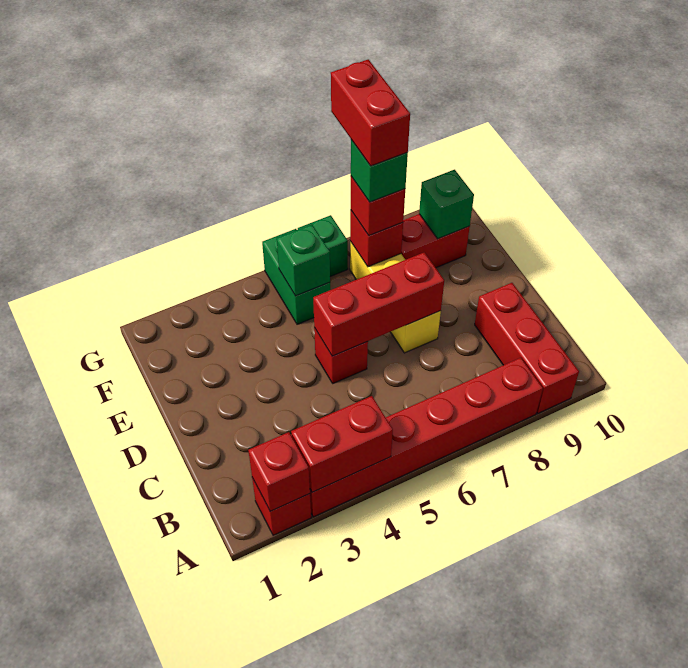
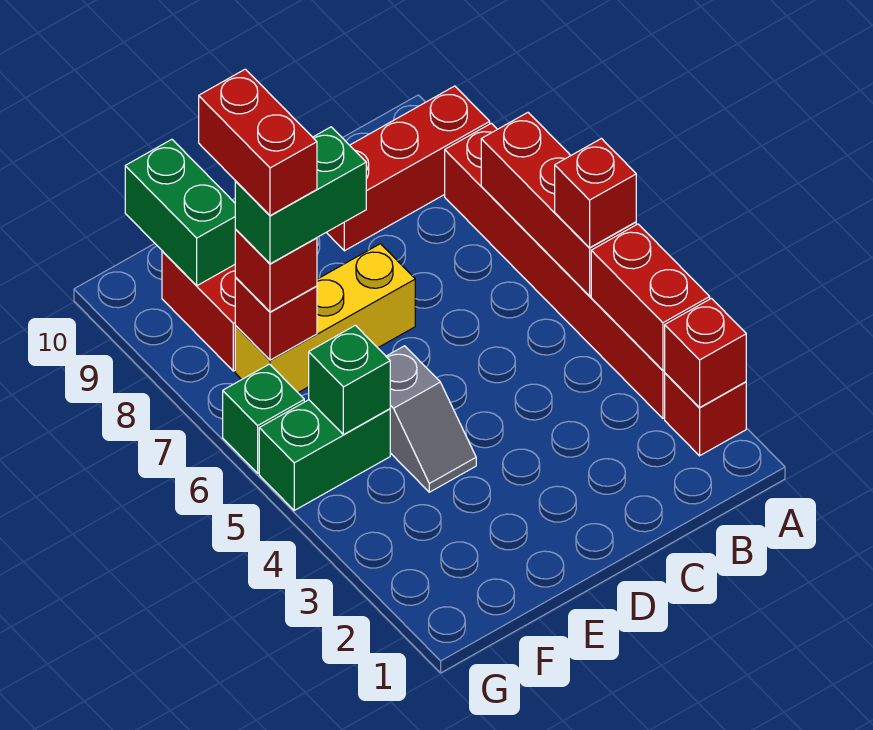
red brick D5 level 1 -> red brick A5 level 3
red brick D5:D7 level 2 -> red brick A5:A7 level 2
none -> grey slope E4:E5 level 1 top 5
green brick F7 level 4 -> green brick E7:F7 level 4
red brick F7:G7 level 5 -> red brick F7:F8 level 5
green brick F9 level 2 -> green brick F9:F10 level 2

